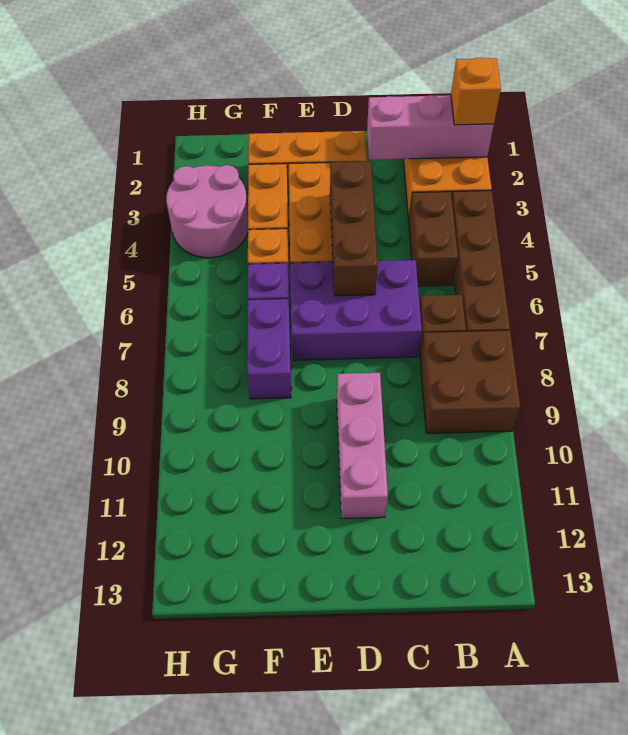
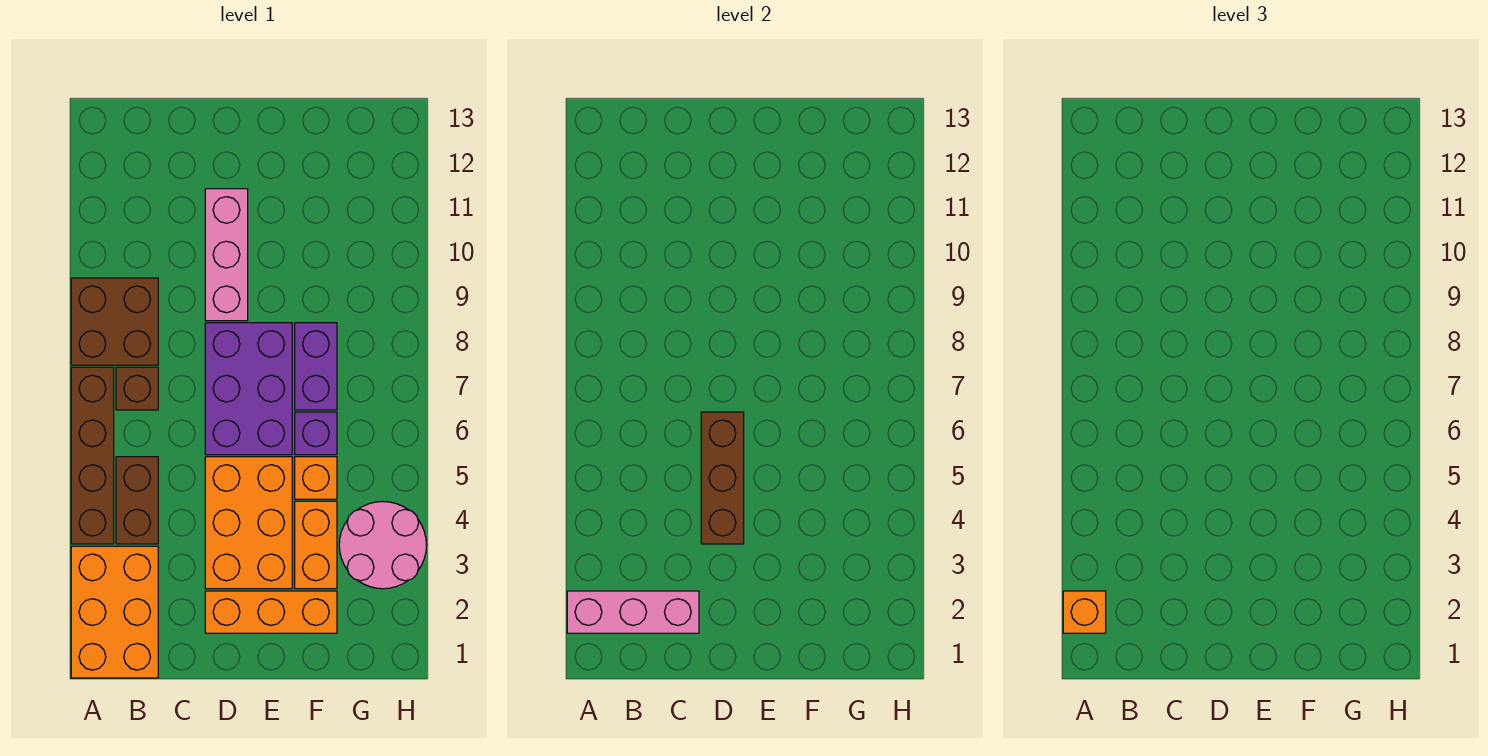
purple brick C6:E7 level 1 -> purple brick D6:E8 level 1

